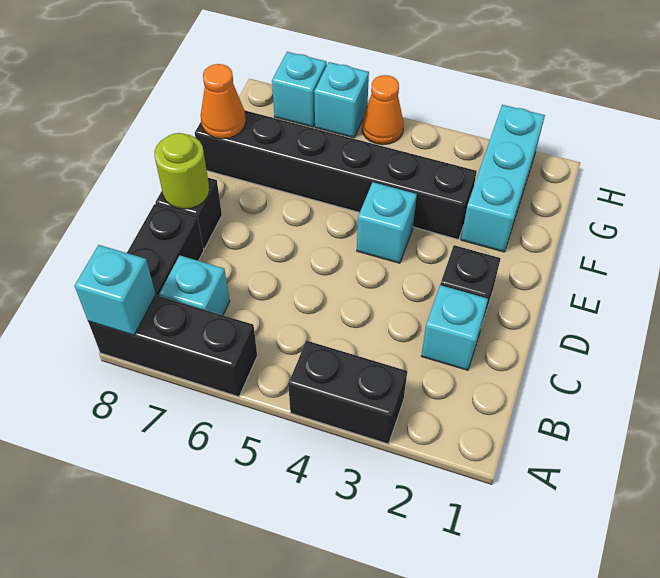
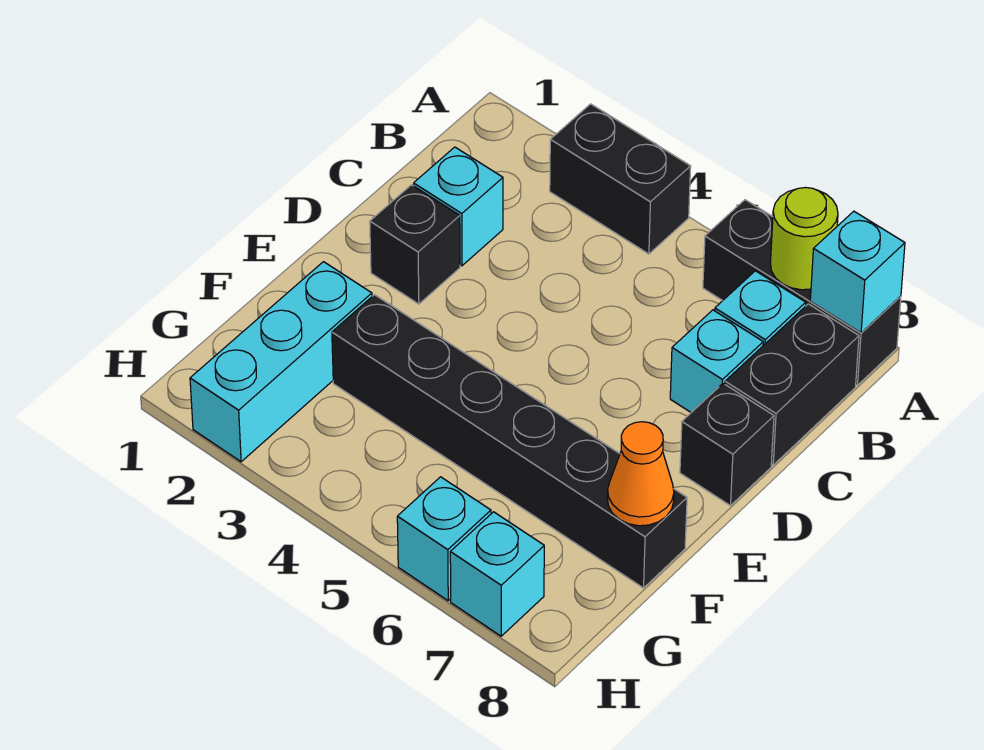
lime round brick D8 level 2 -> lime round brick A7 level 2
cyan brick E4 level 1 -> cyan brick C7 level 1
orange cone H5 level 1 -> none

